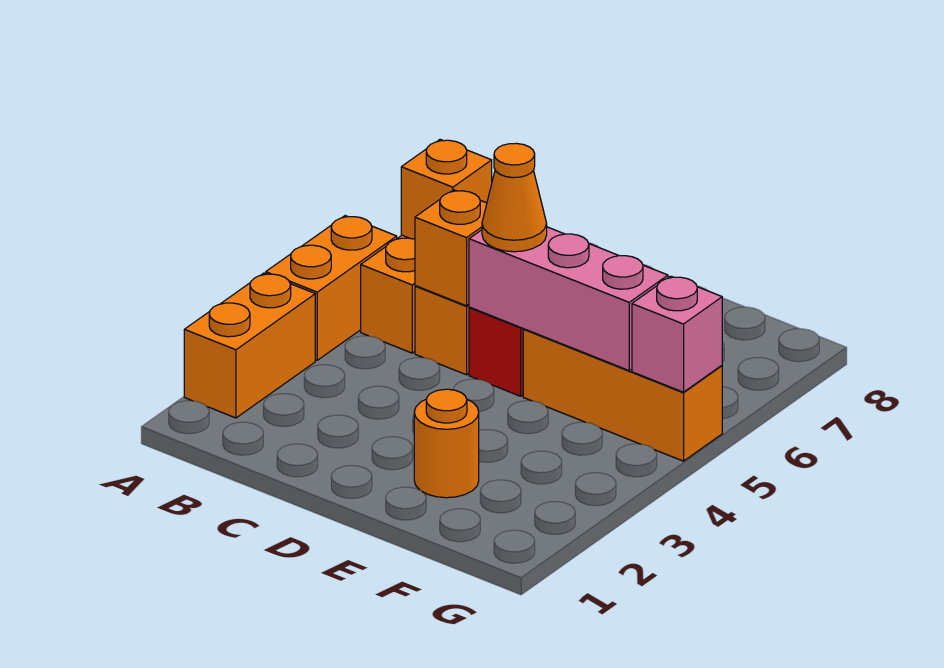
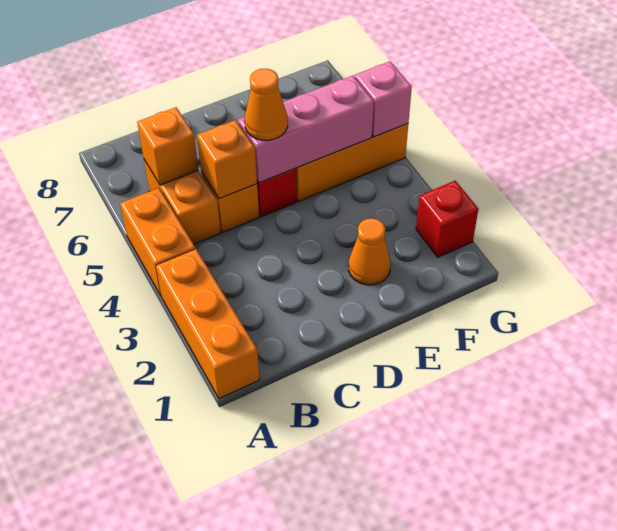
orange brick A2:A3 level 1 -> orange brick A1:A3 level 1
orange round brick E2 level 1 -> orange cone E2 level 1
none -> red brick G2 level 1

